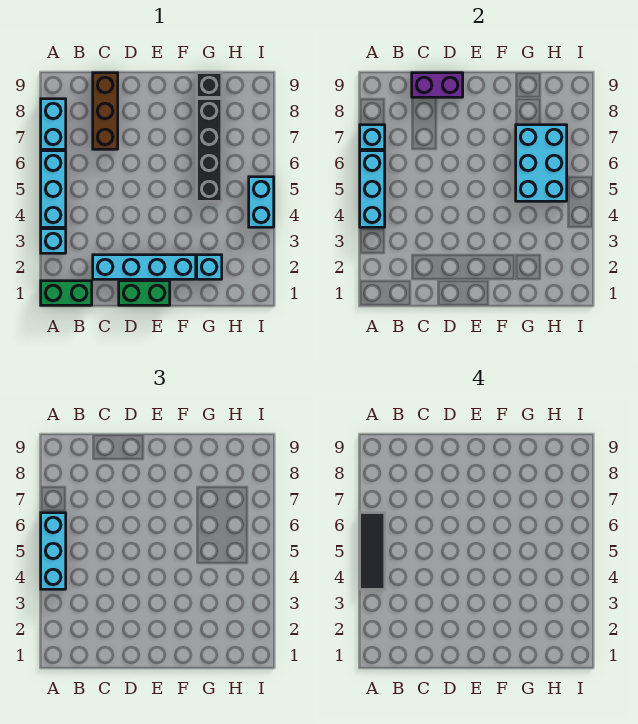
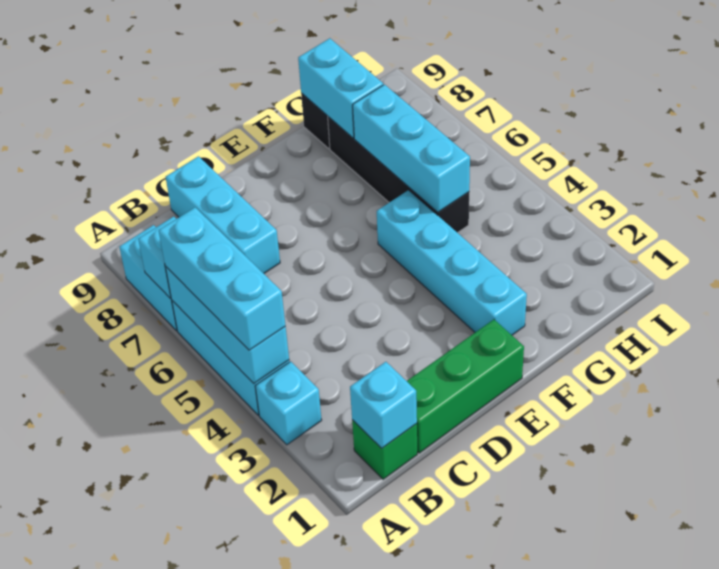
green brick A1:B1 level 1 -> green brick B1 level 1
black tile A4:A6 level 4 -> none
cyan brick C2:F2 level 1 -> cyan brick F2:F5 level 1
brown brick C7:C9 level 1 -> cyan brick C7:C9 level 1
purple brick C9:D9 level 2 -> none
green brick D1:E1 level 1 -> green brick C1:E1 level 1
cyan brick G2 level 1 -> cyan brick B1 level 2
cyan brick G5:H7 level 2 -> cyan brick G5:G7 level 2
cyan brick I4:I5 level 1 -> cyan brick G8:G9 level 2

